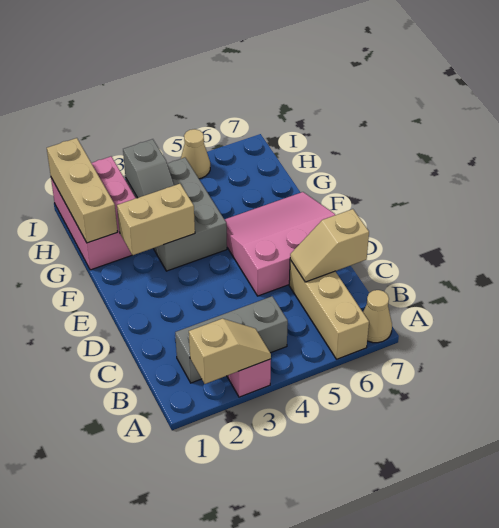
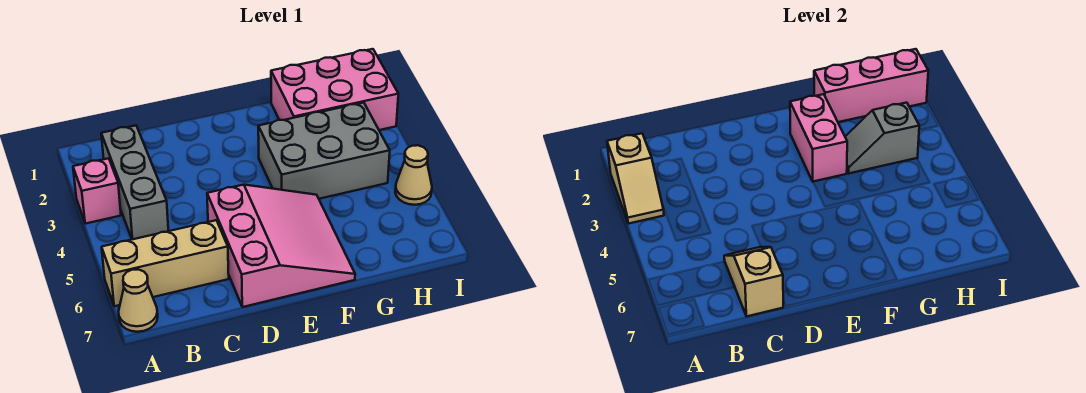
tan brick F2:F3 level 2 -> pink brick F2:F3 level 2
tan brick G1:I1 level 2 -> pink brick G1:I1 level 2

